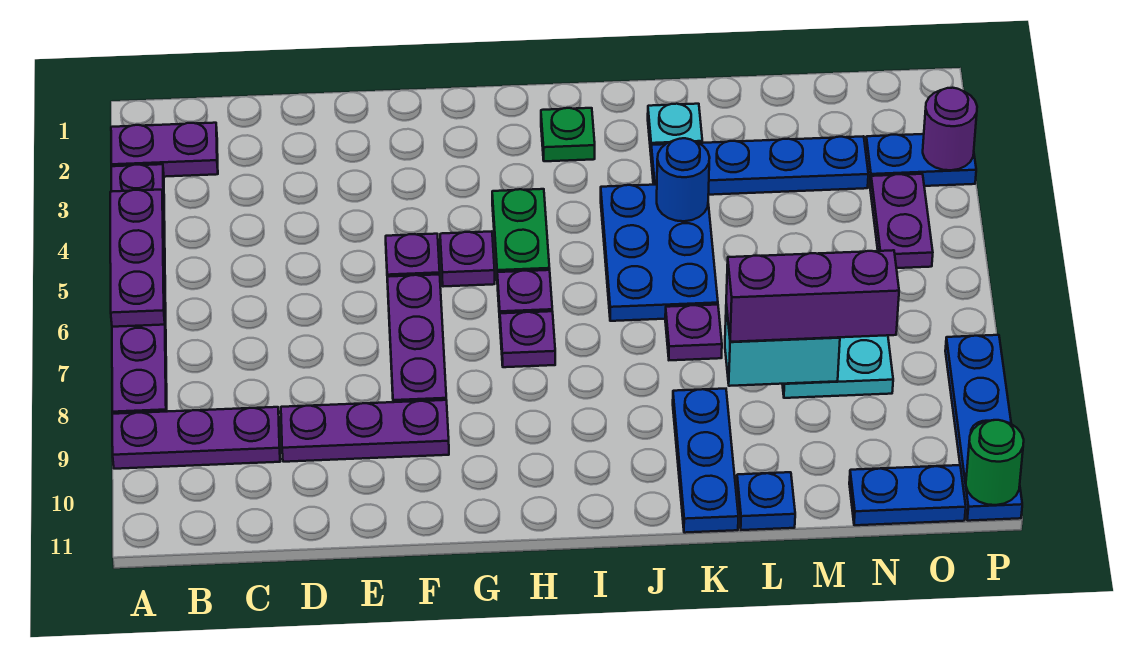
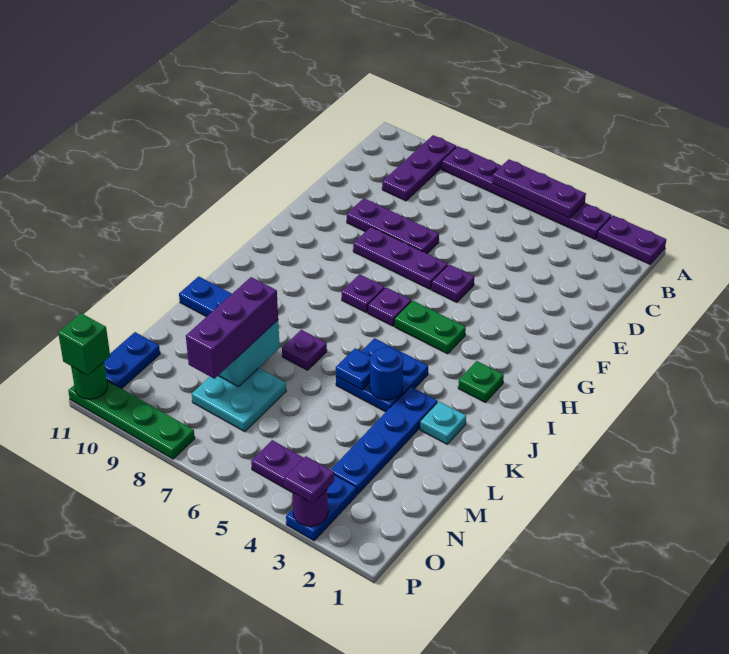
purple plate A2:B2 level 1 -> purple plate A1:A2 level 1
purple plate D9:F9 level 1 -> purple plate E7:E9 level 1
purple plate G5 level 1 -> purple plate P3 level 3
blue plate J4:K6 level 1 -> blue plate J4:K5 level 1
blue plate L11 level 1 -> blue plate K5 level 2
blue plate P8:P11 level 1 -> green plate P8:P11 level 1
none -> green brick P11 level 3

